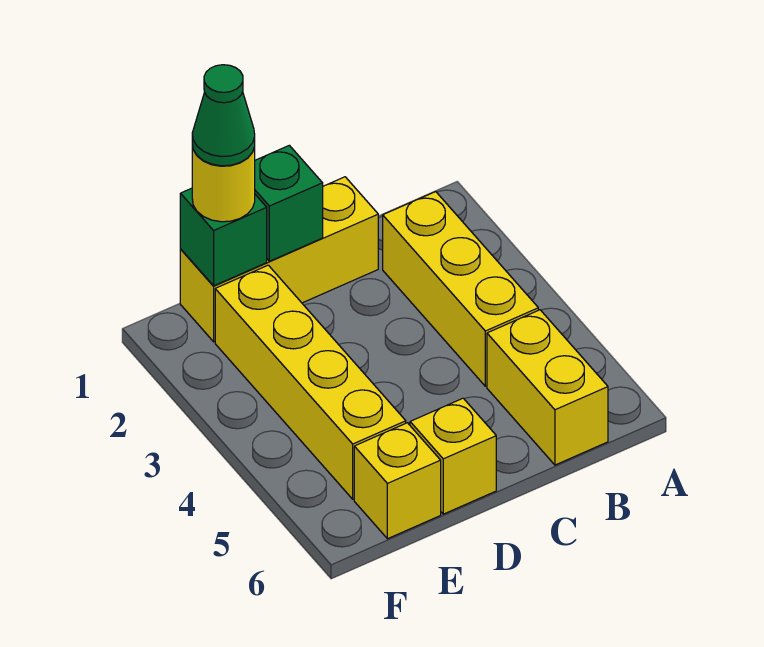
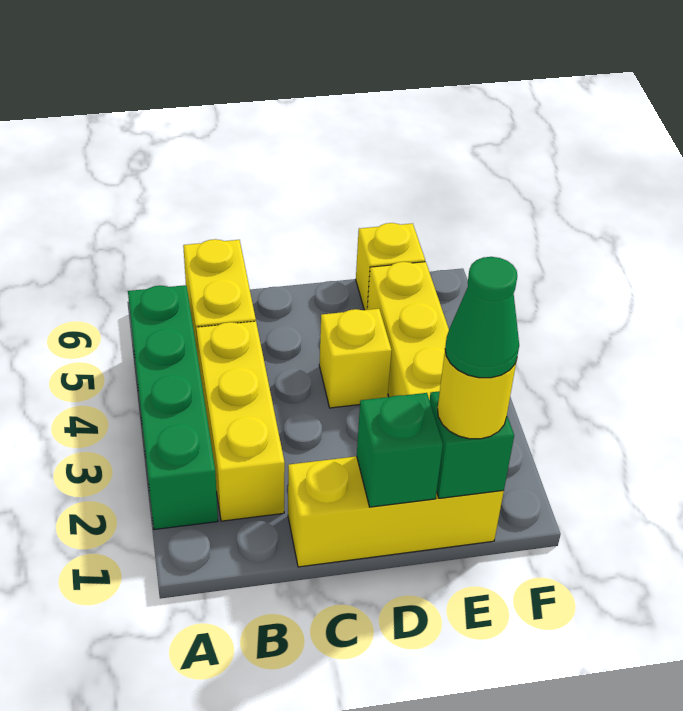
none -> green brick A2:A5 level 1
yellow brick D6 level 1 -> yellow brick D4 level 1

